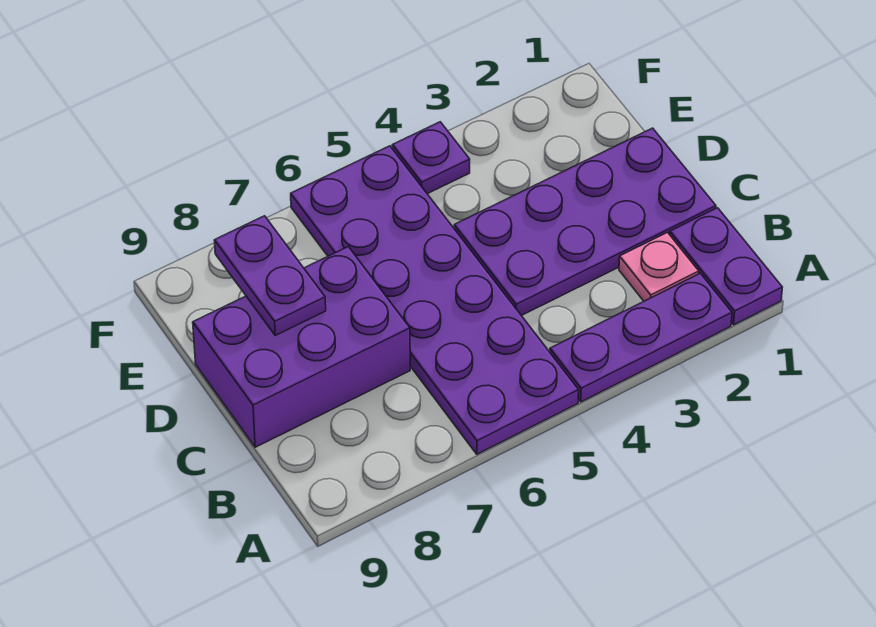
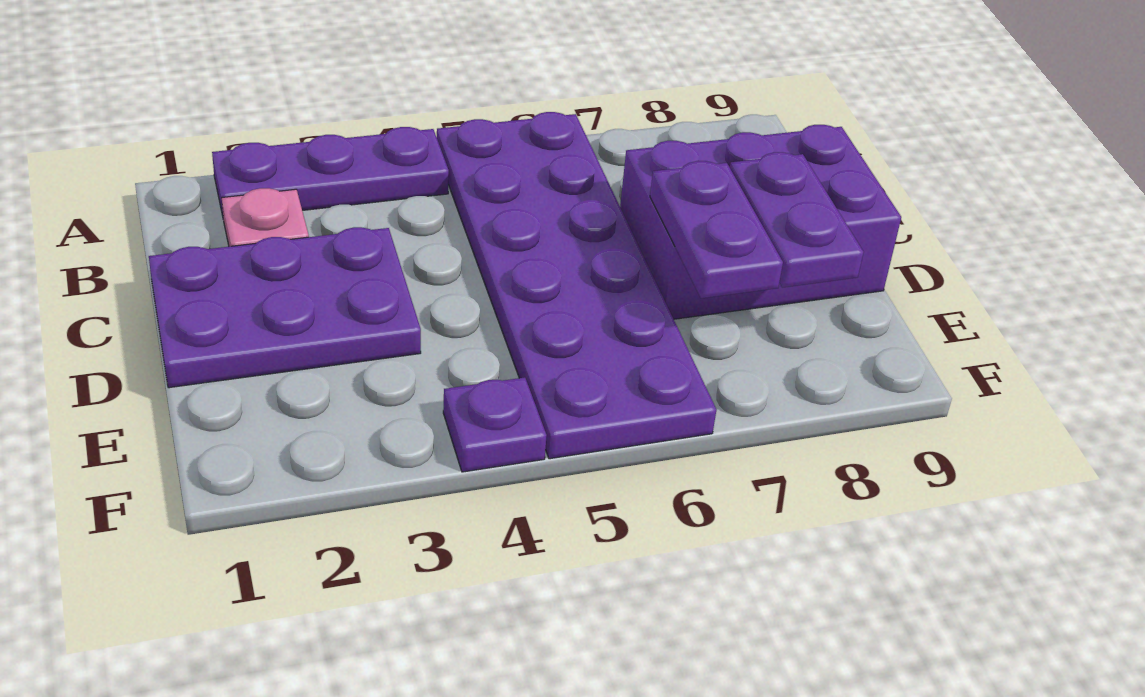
purple plate A1:B1 level 1 -> purple plate D7:E7 level 2
purple plate C1:D4 level 1 -> purple plate C1:D3 level 1

